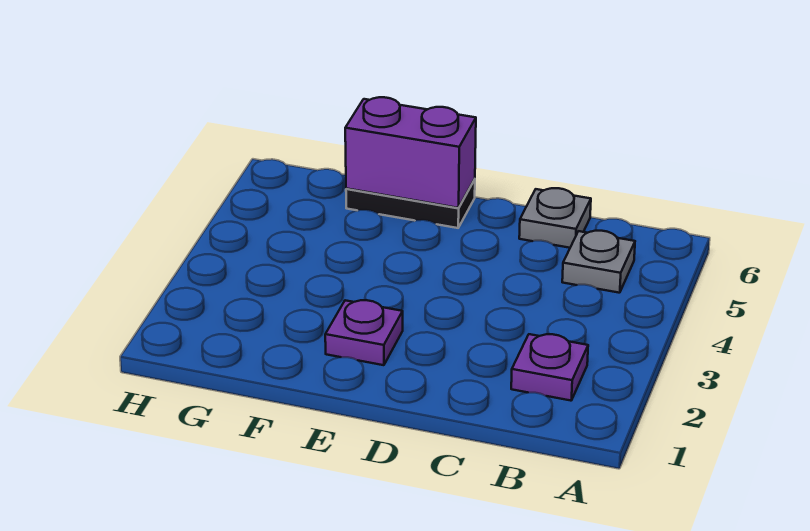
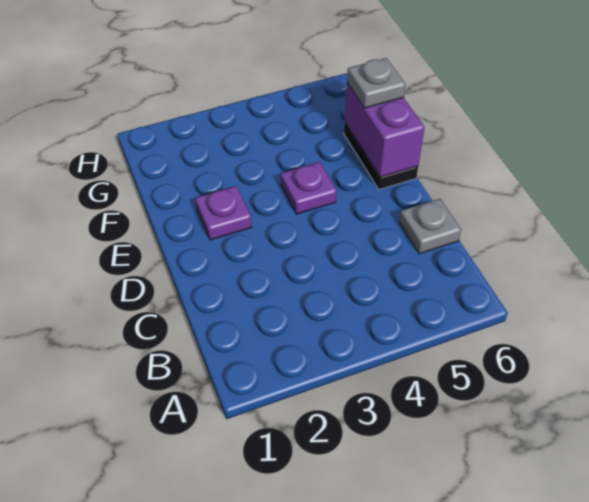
purple plate B2 level 1 -> purple plate E4 level 1
grey plate B5 level 1 -> grey plate F6 level 3

